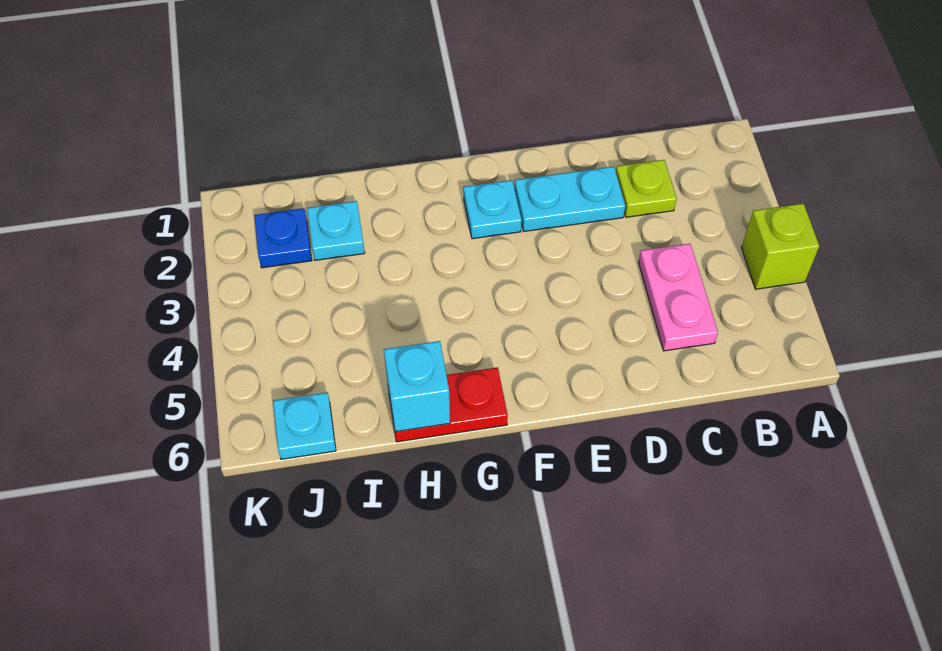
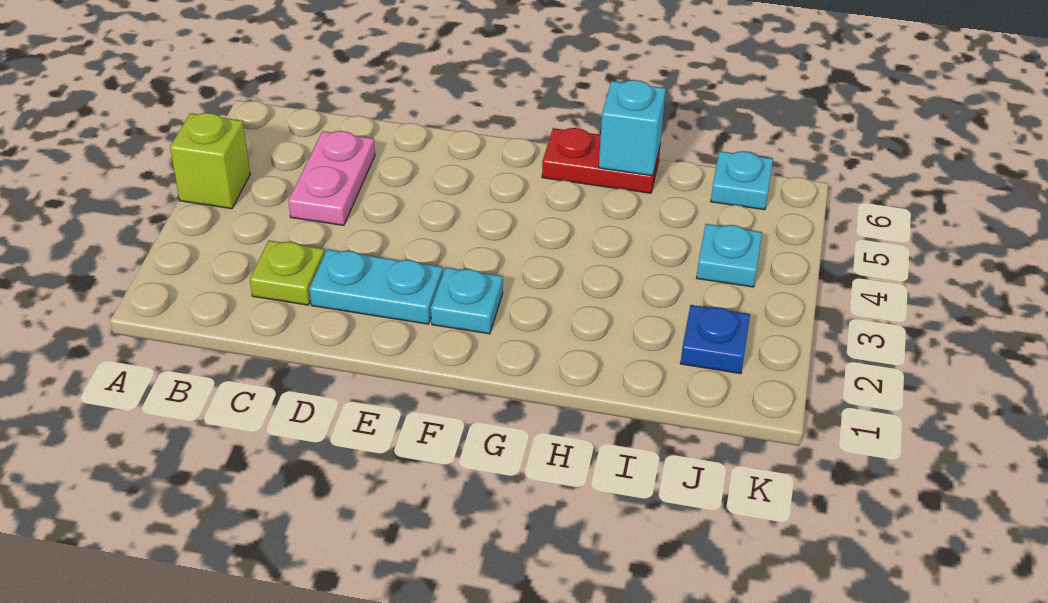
cyan plate I2 level 1 -> cyan plate J4 level 1

